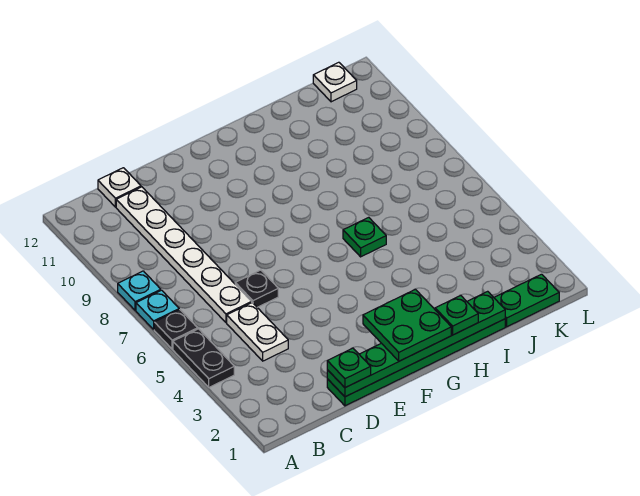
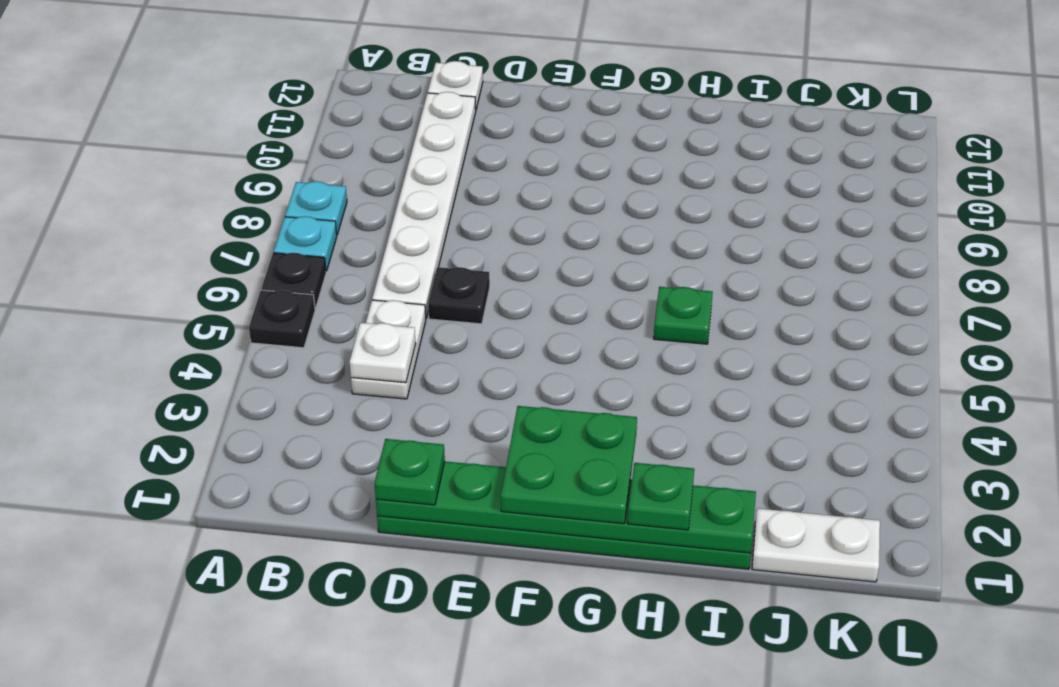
black plate A4:A5 level 1 -> black plate A5 level 1
green plate J1:K1 level 1 -> white plate J1:K1 level 1
white plate K12 level 1 -> white plate C4 level 2

